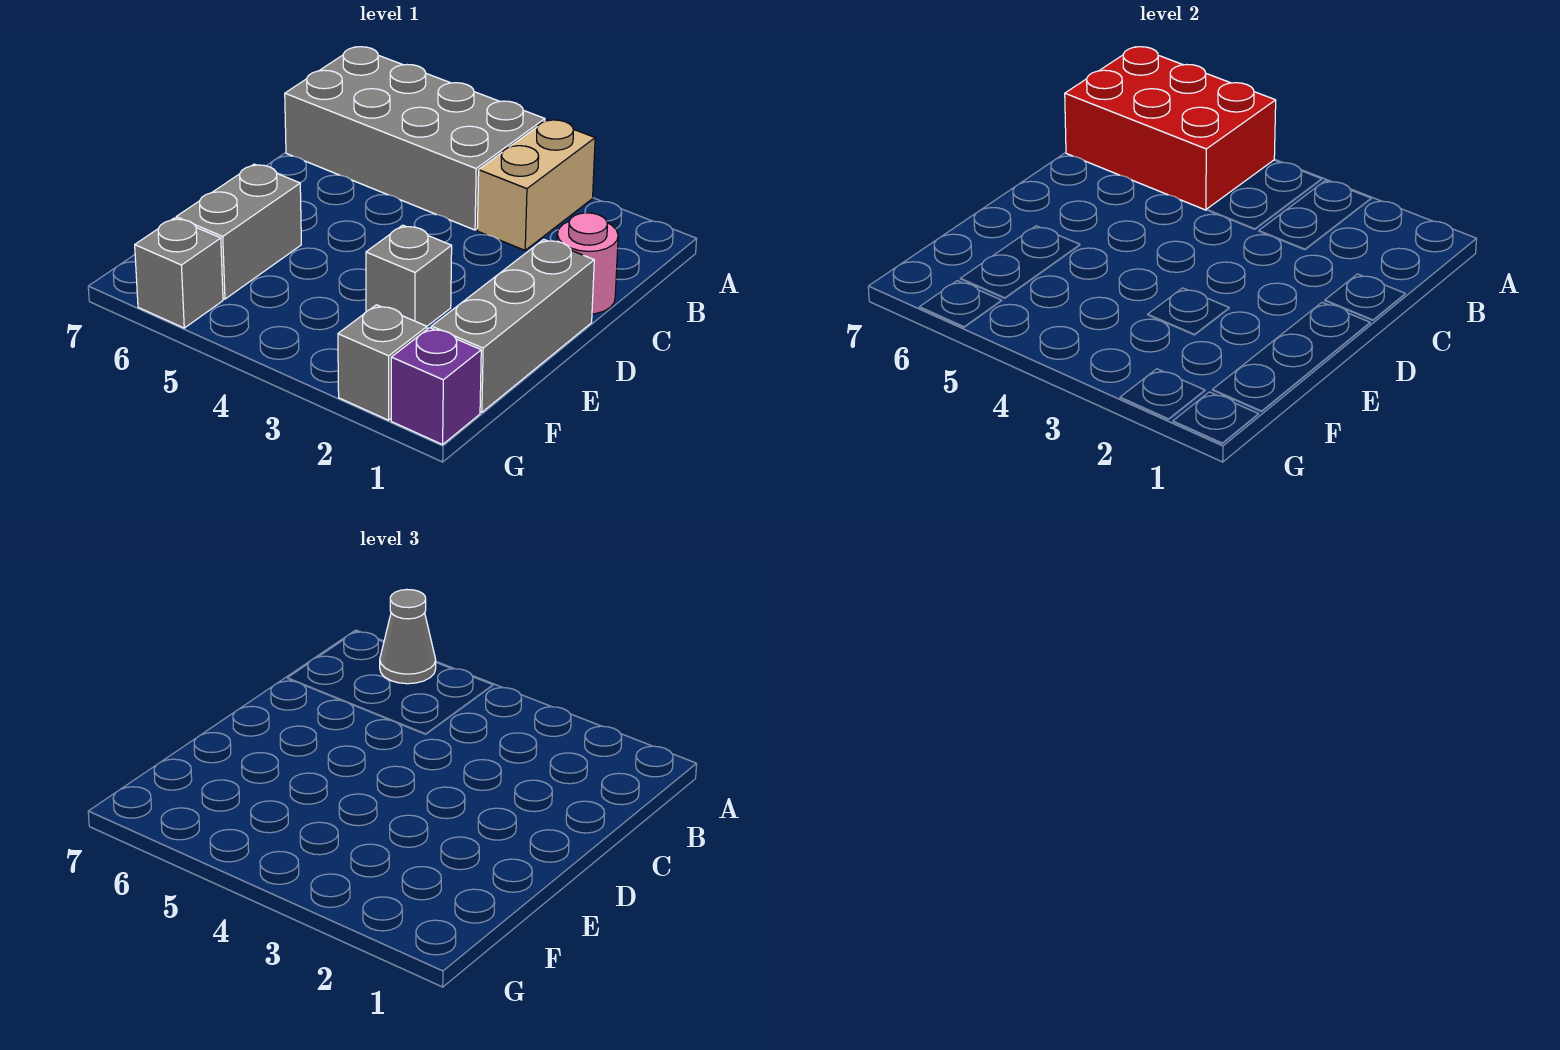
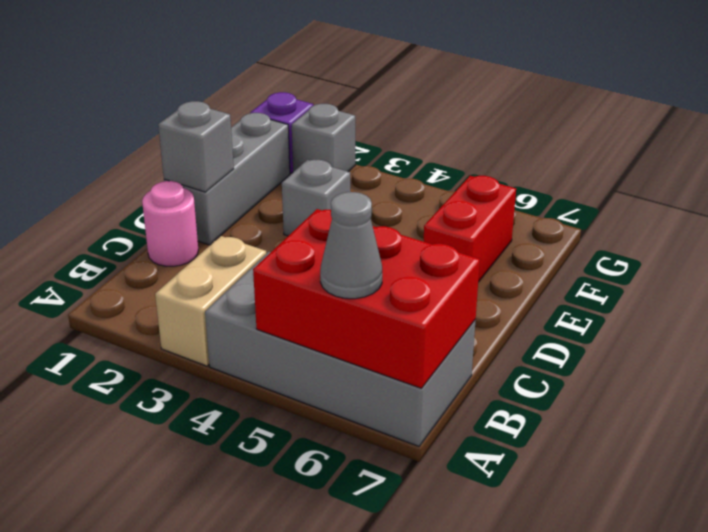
grey brick E6:F6 level 1 -> red brick E6:F6 level 1
grey brick G6 level 1 -> grey brick D1 level 2

